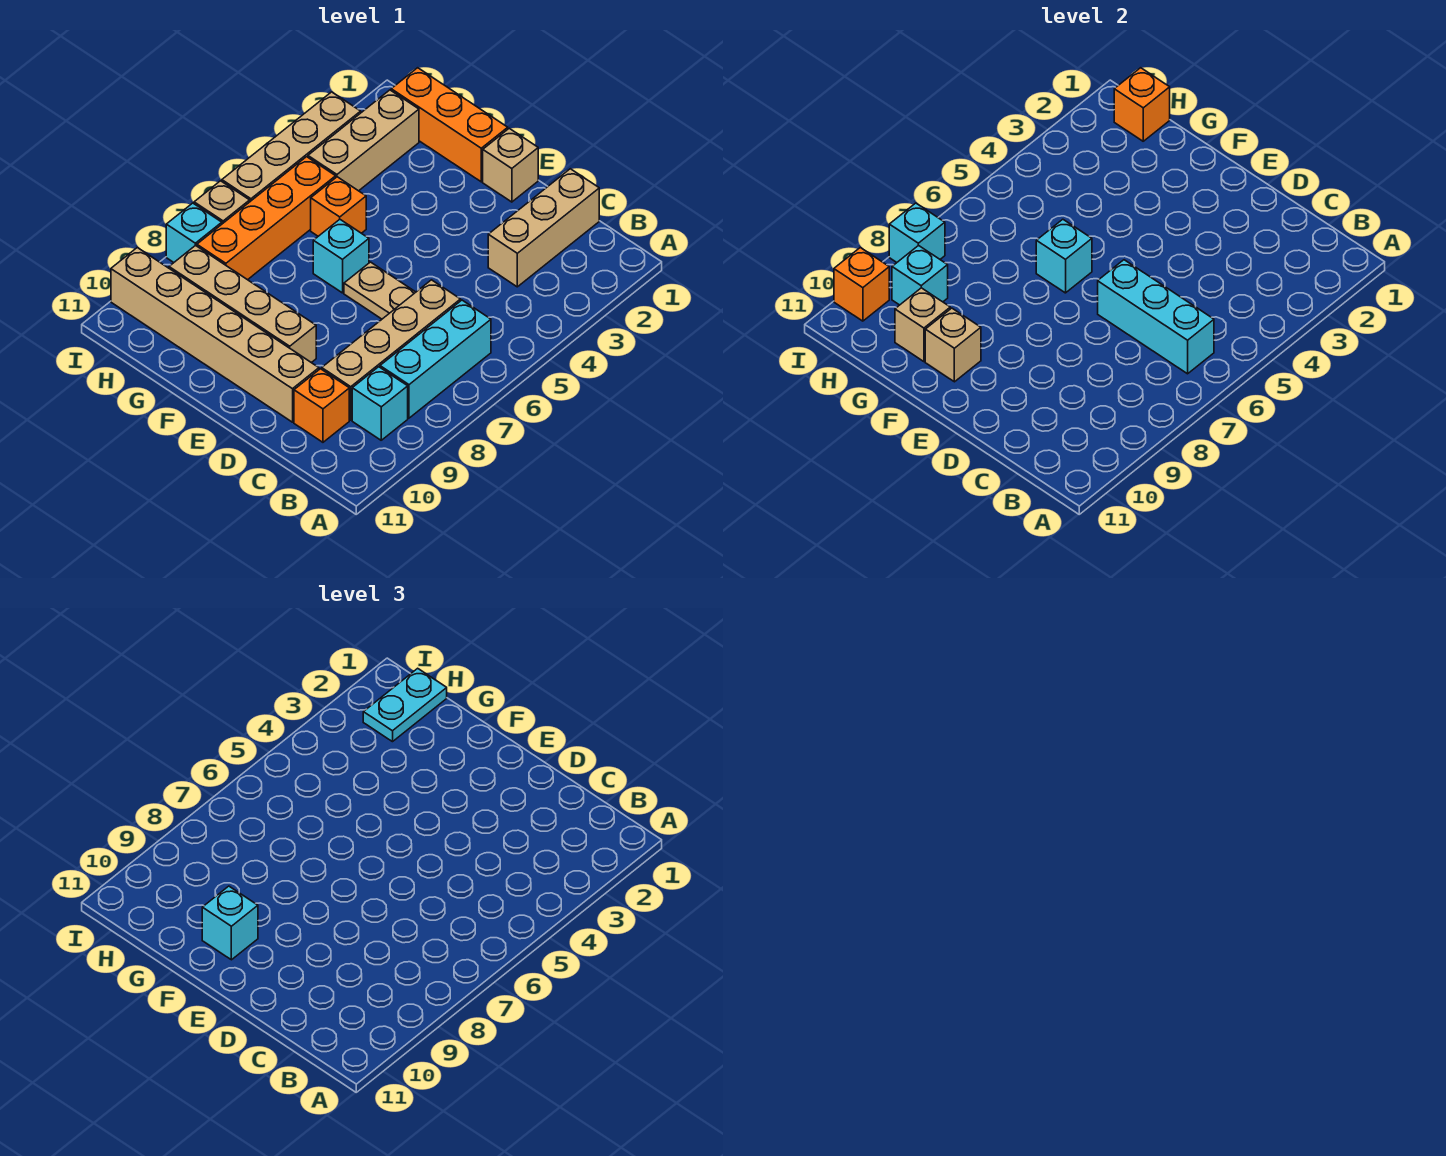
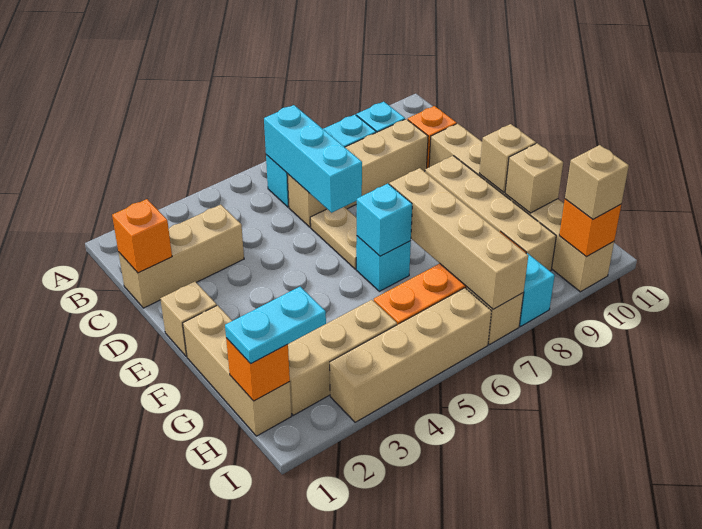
orange brick F1:H1 level 1 -> tan brick F1:H1 level 1
none -> tan brick F7:I7 level 2
cyan brick F10 level 3 -> none
orange brick G5 level 1 -> orange brick C1 level 2
cyan brick H9 level 2 -> none
cyan brick I8 level 2 -> none
none -> tan brick I10 level 3

